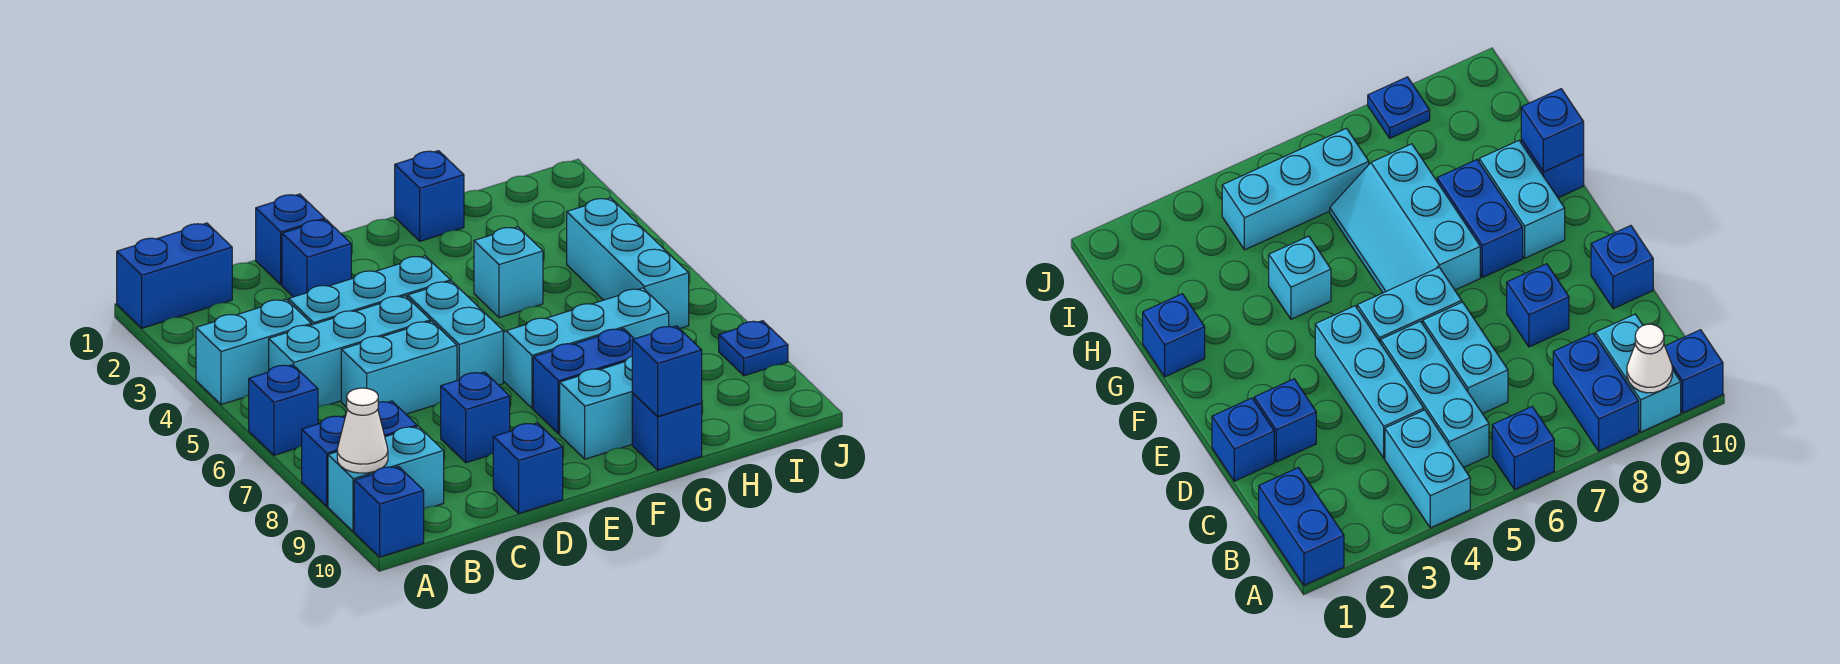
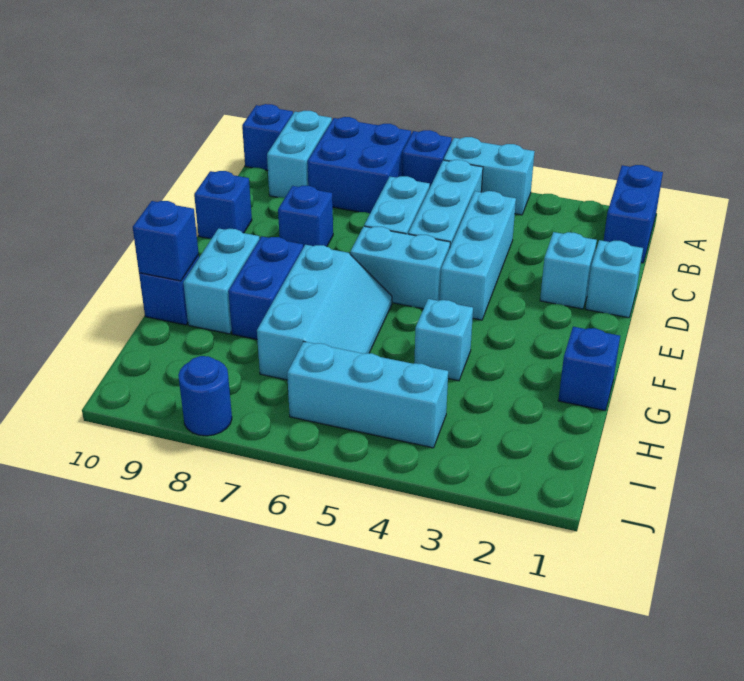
cyan brick A4:B4 level 1 -> cyan brick A4:A5 level 1
blue brick A8:B8 level 1 -> blue brick A7:B8 level 1
white cone A9 level 2 -> none
blue brick D1 level 1 -> cyan brick D1 level 1
blue brick D2 level 1 -> cyan brick D2 level 1
blue plate J8 level 1 -> blue round brick J8 level 1

